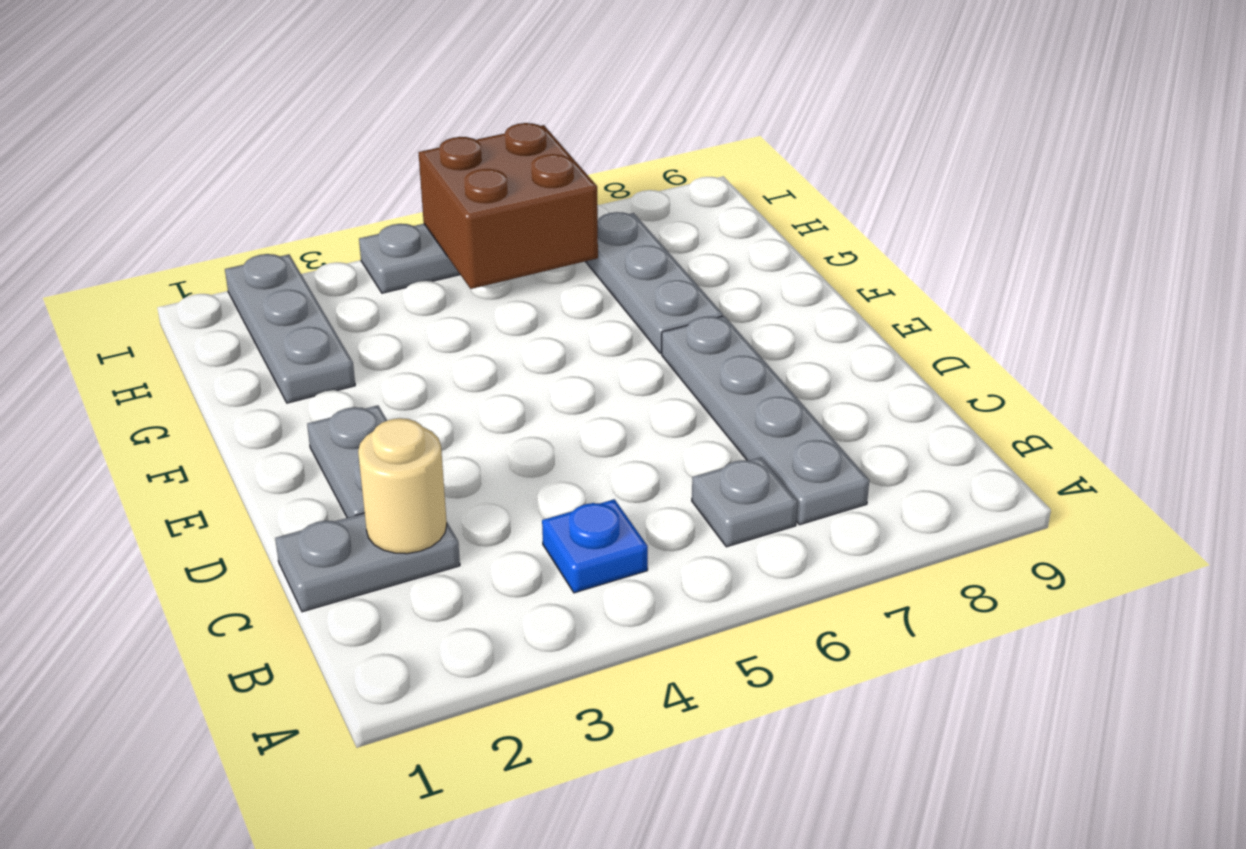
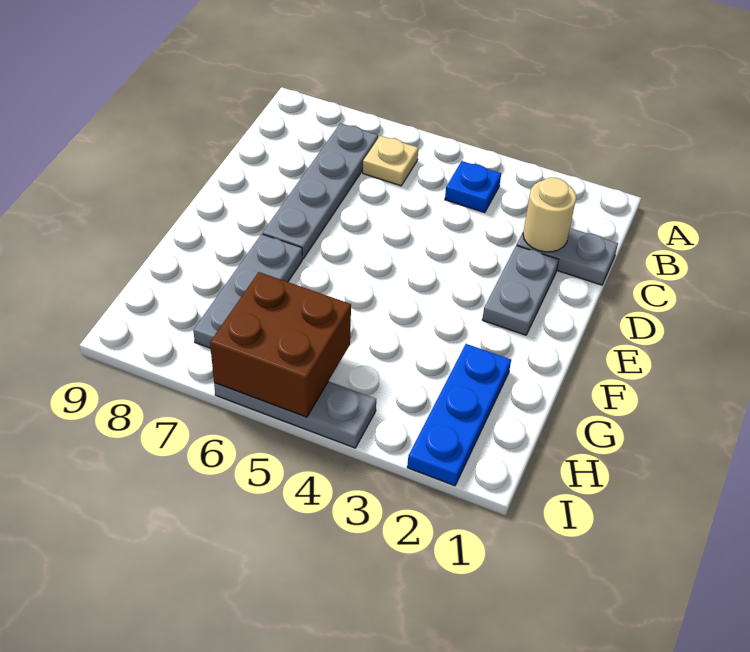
grey plate B6 level 1 -> tan plate B6 level 1
grey plate G2:I2 level 1 -> blue plate G2:I2 level 1

